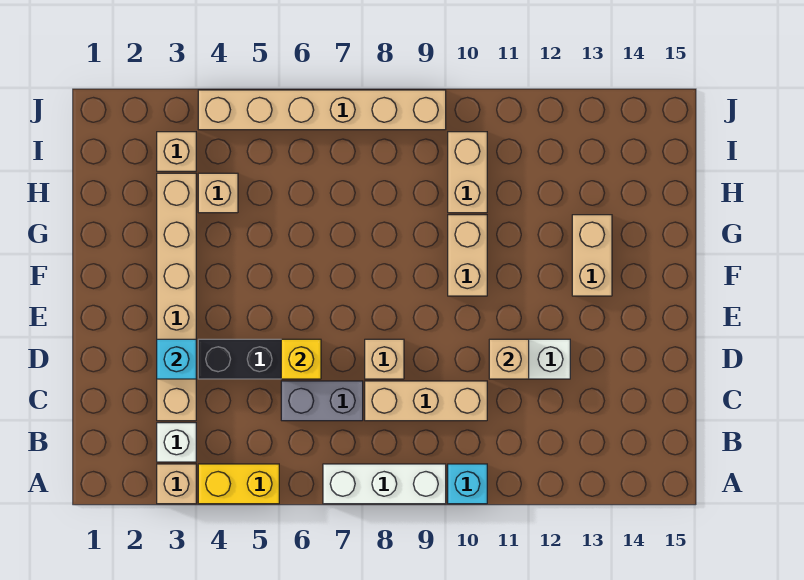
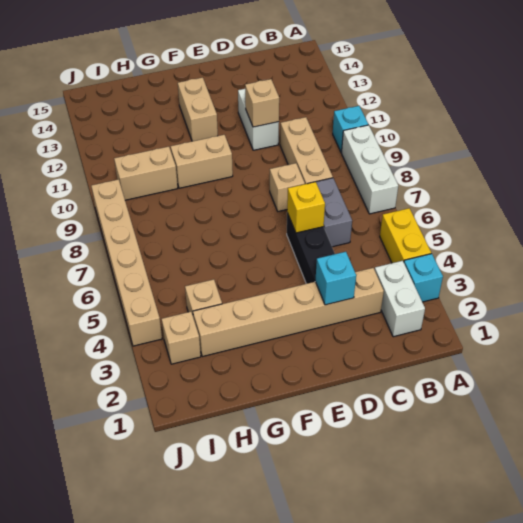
tan brick A3 level 1 -> cyan brick A3 level 1
white brick B3 level 1 -> white brick B2:B3 level 1
tan brick F13:G13 level 1 -> tan brick F12:F13 level 1

